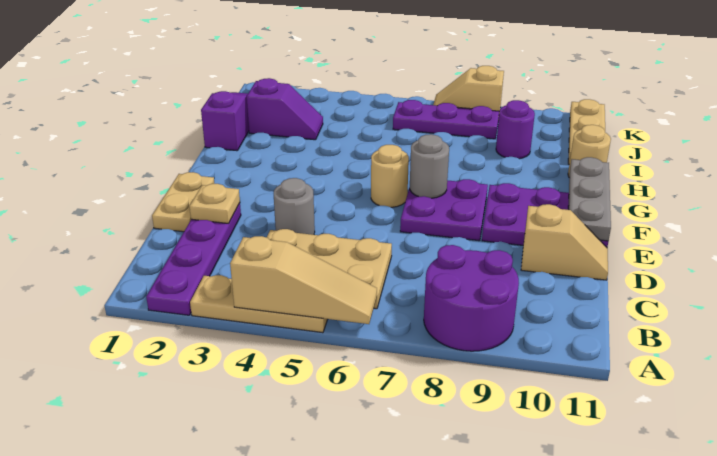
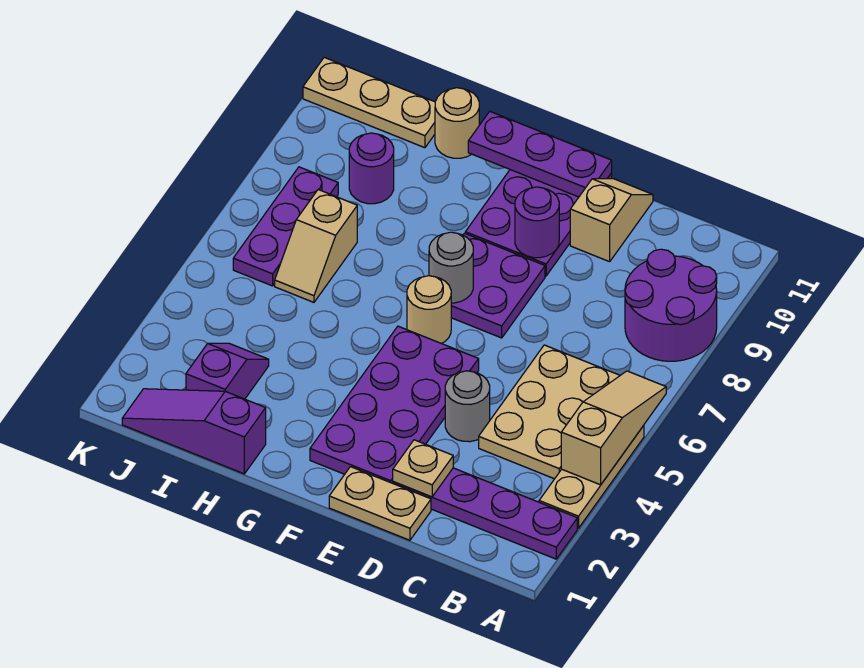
none -> purple plate E2:F5 level 1
none -> purple round brick E9 level 2
grey plate E11:G11 level 2 -> purple plate E11:G11 level 2
tan slope K7:K8 level 1 top 8 -> tan slope I6:I7 level 1 top 7

